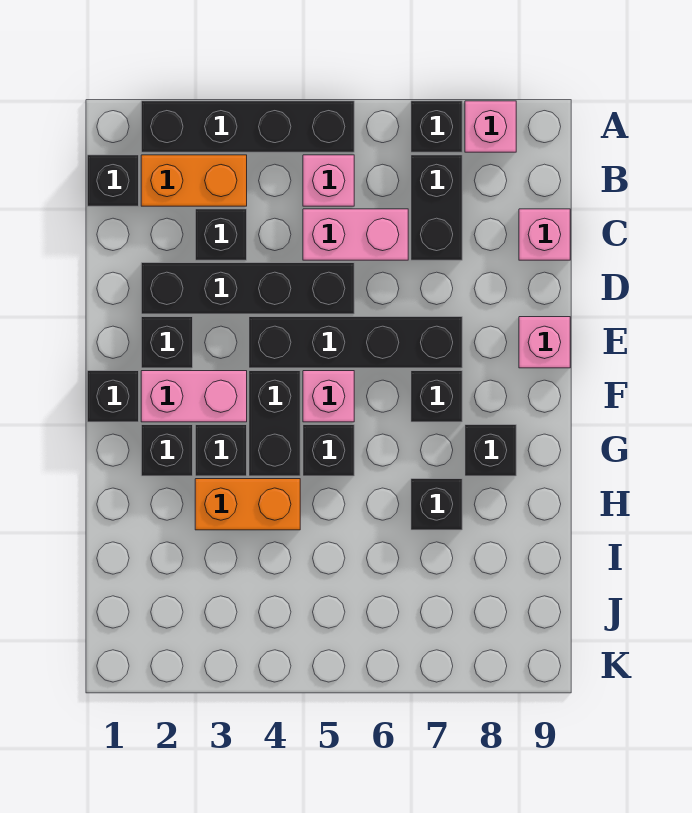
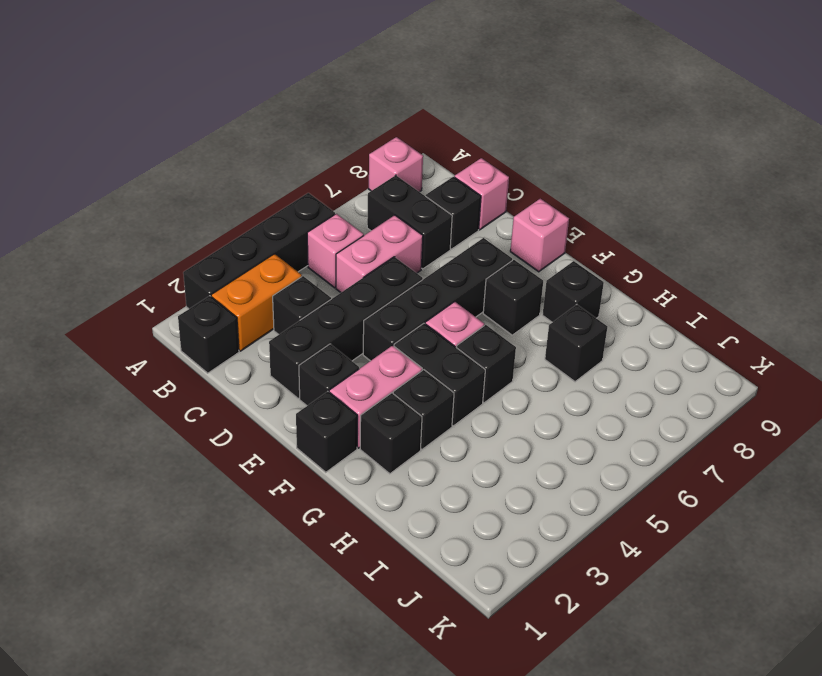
black brick A7 level 1 -> black brick C8 level 1
orange brick H3:H4 level 1 -> none

